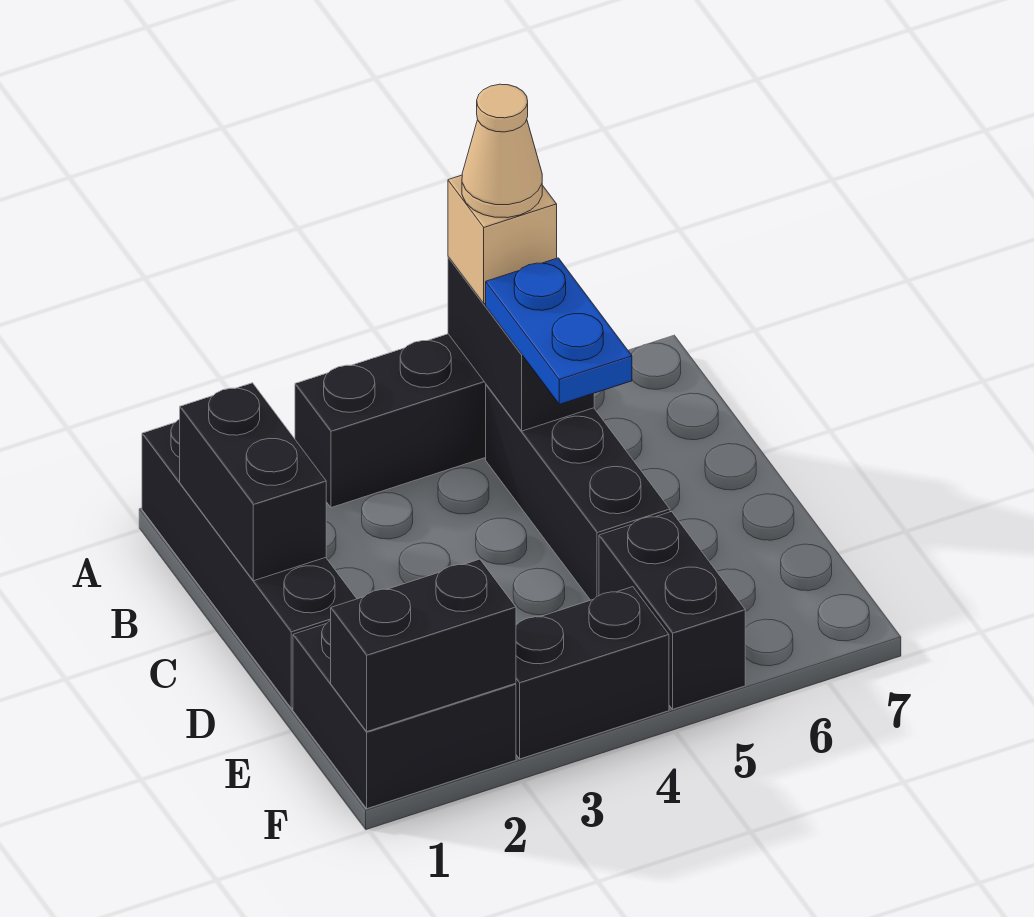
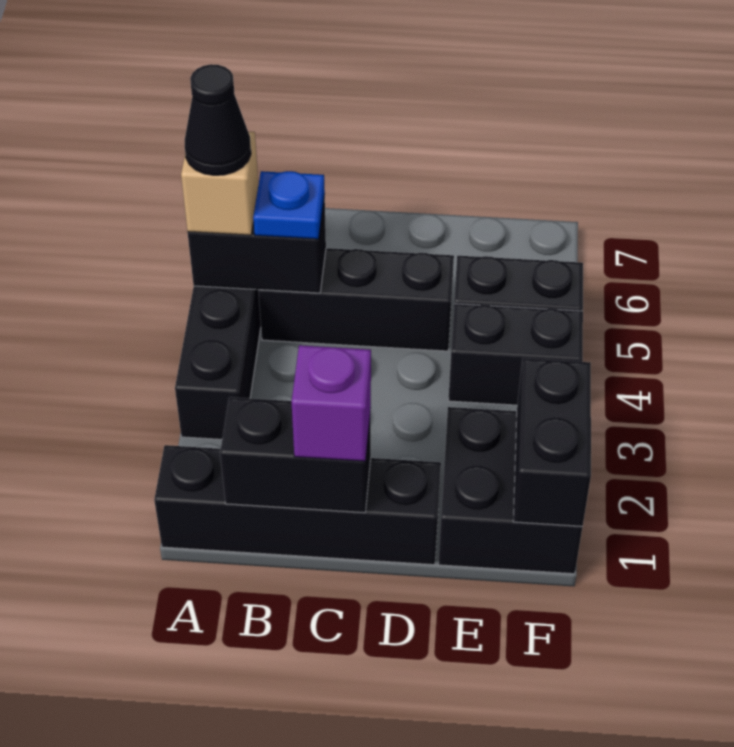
tan cone A5 level 4 -> black cone A5 level 4
blue plate B5:C5 level 3 -> blue plate B5 level 3
none -> purple brick C1 level 3
black brick F3:F4 level 1 -> black brick E4:F4 level 1

